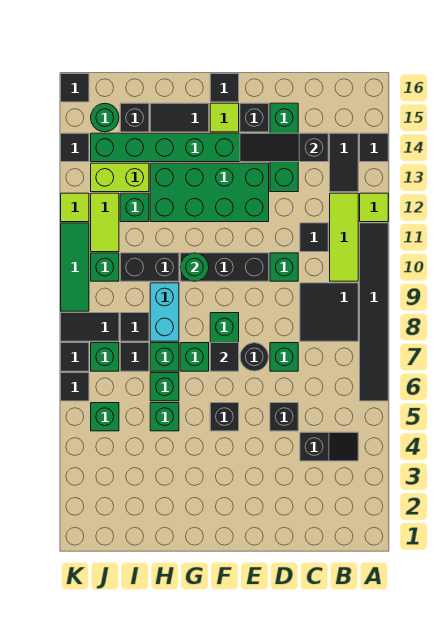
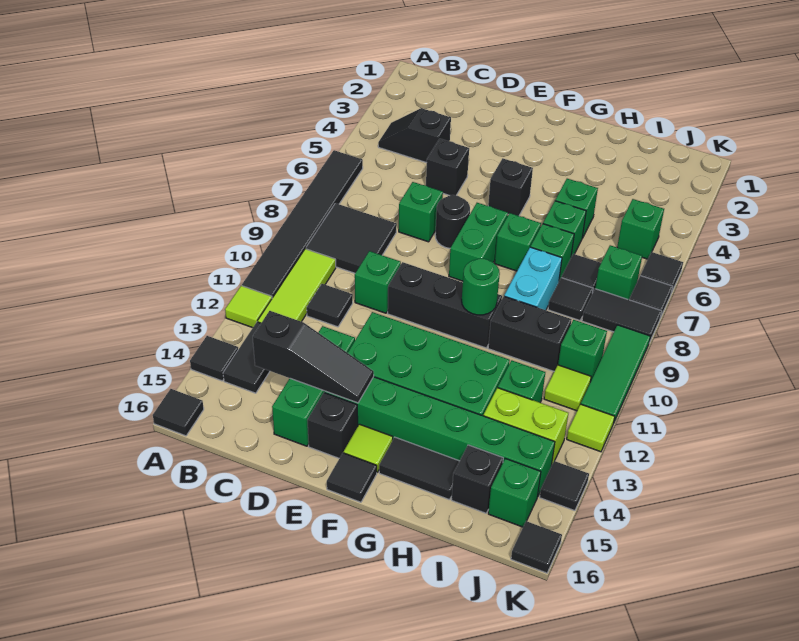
black tile F7 level 2 -> black tile A16 level 1
lime tile J11:J12 level 1 -> lime tile J11 level 1
green round brick J15 level 1 -> green brick J15 level 1

